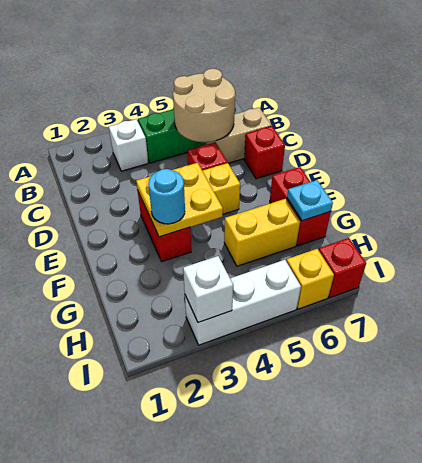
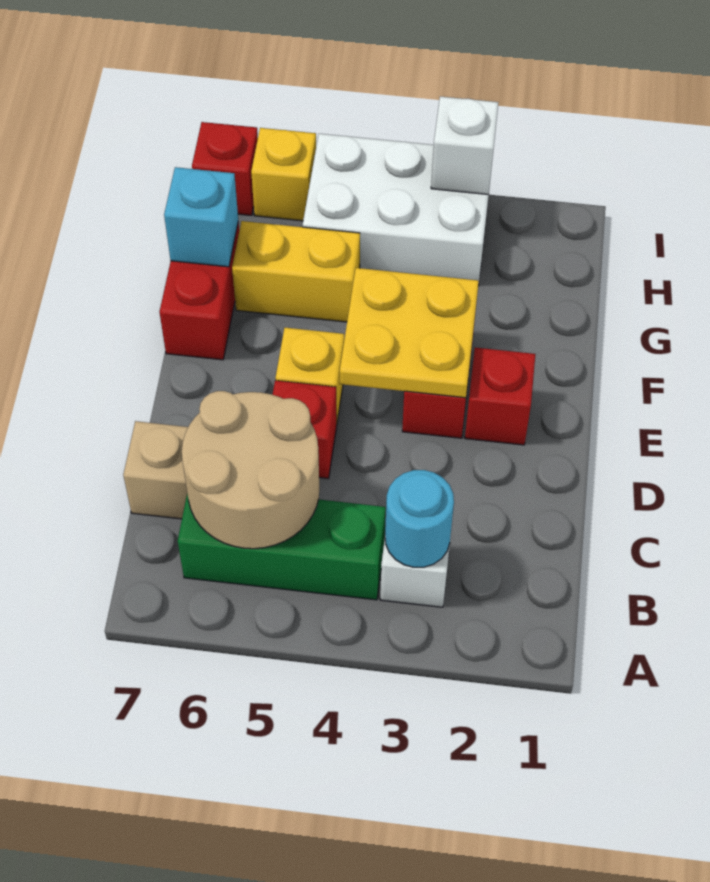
red brick D7 level 1 -> red brick E2 level 1
cyan round brick F3 level 3 -> cyan round brick B3 level 2
cyan plate G7 level 2 -> cyan brick G7 level 2
white brick I3:I5 level 1 -> white brick H3:I5 level 1

